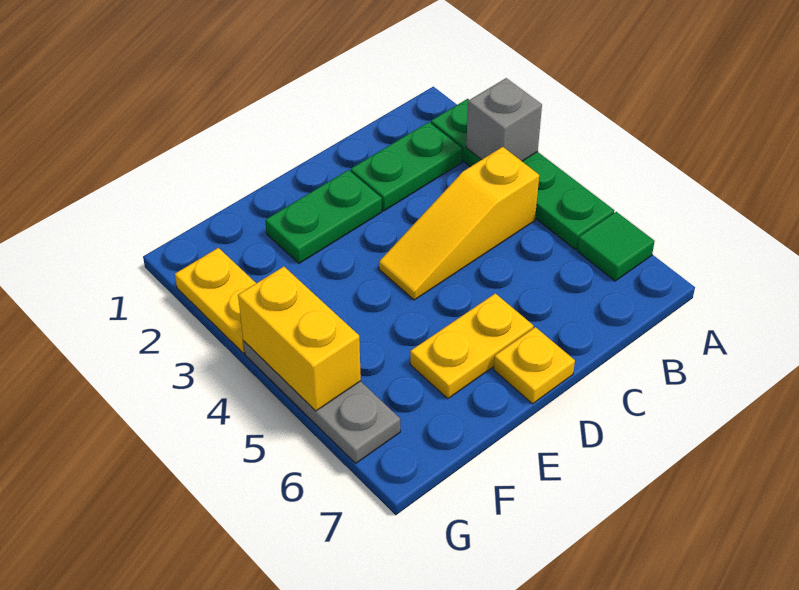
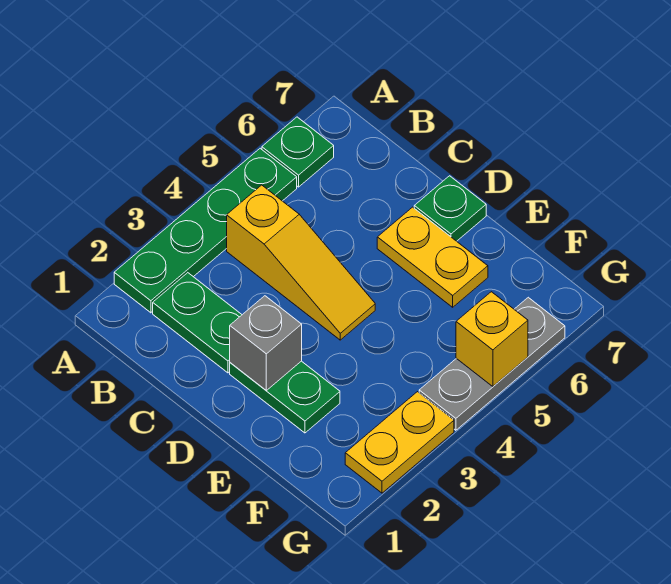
grey brick A3 level 2 -> grey brick D2 level 2
green tile A6 level 1 -> green plate A6 level 1
yellow plate D7 level 1 -> green plate D7 level 1
yellow brick G4:G5 level 2 -> yellow brick G5 level 2

